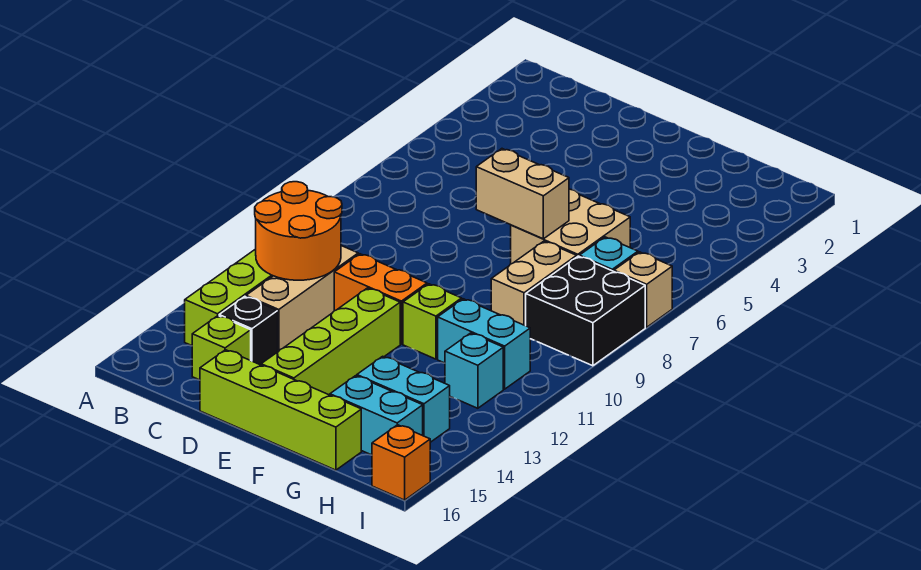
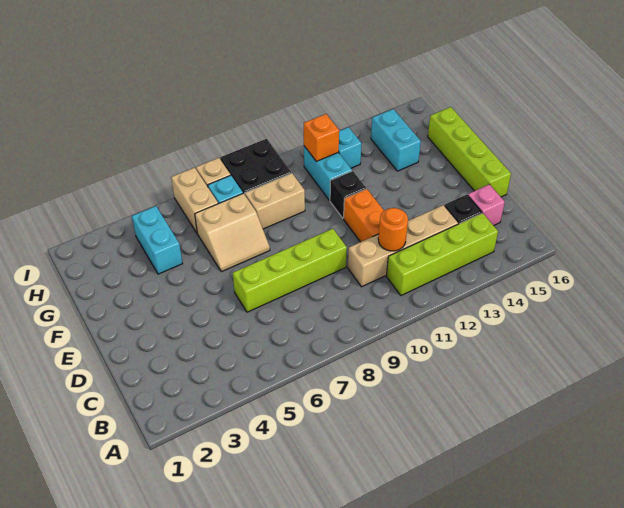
orange round brick B11:C12 level 2 -> orange round brick C11 level 2
tan brick C11:C13 level 1 -> tan brick C10:C13 level 1
lime brick C15 level 1 -> pink brick C15 level 1
tan brick E7:F7 level 2 -> tan brick H6:I6 level 1
lime brick E12:E15 level 1 -> lime brick D6:D9 level 1
tan brick F6:G7 level 1 -> tan slope F6:G7 level 1 top G
lime brick F11 level 1 -> black brick F11 level 1
cyan brick G15:H15 level 1 -> cyan brick G4:H4 level 1
orange brick I16 level 1 -> orange brick H11 level 2

